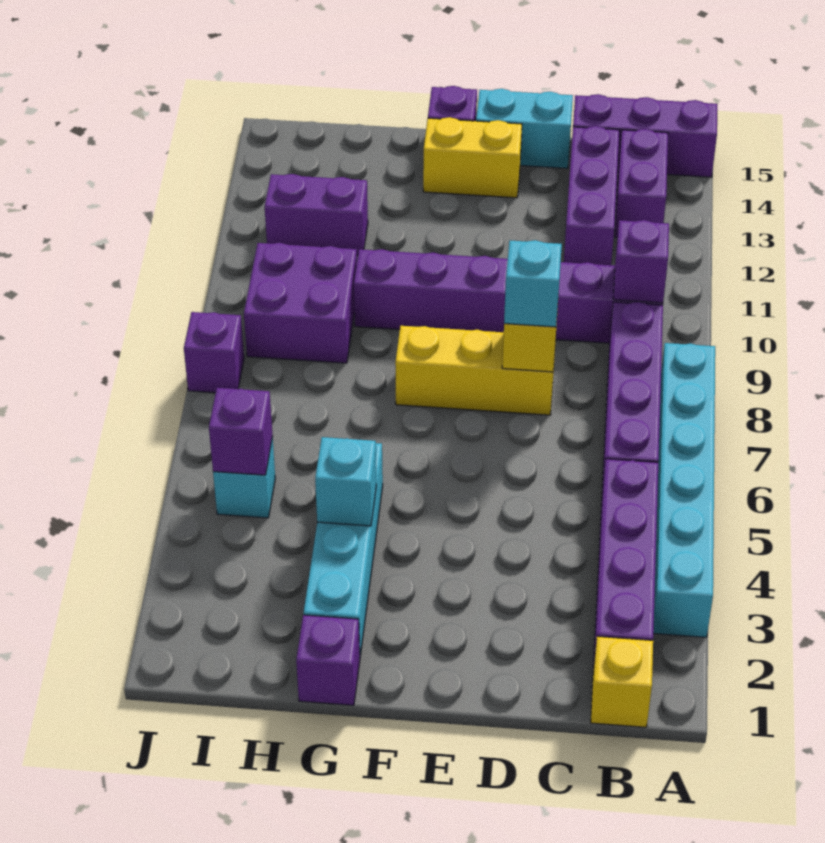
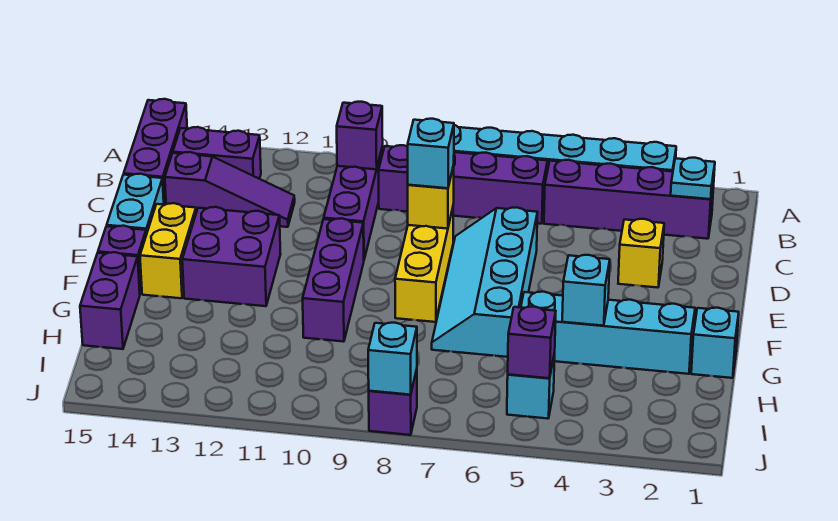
yellow brick B1 level 1 -> yellow brick D3 level 1
none -> cyan plate B2 level 2
purple brick C12:C14 level 1 -> purple slope C12:C14 level 1 top 14
none -> cyan slope D6:G7 level 1 top 6
purple brick G1 level 1 -> cyan brick G1 level 1
purple brick H9:I10 level 1 -> purple brick E12:F13 level 1
purple brick H12:I12 level 1 -> purple brick G15:H15 level 1
none -> cyan brick J8 level 2

